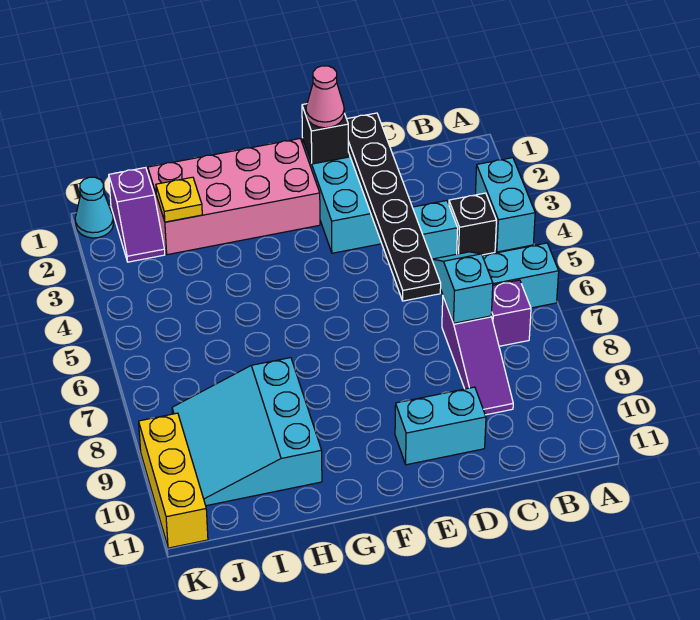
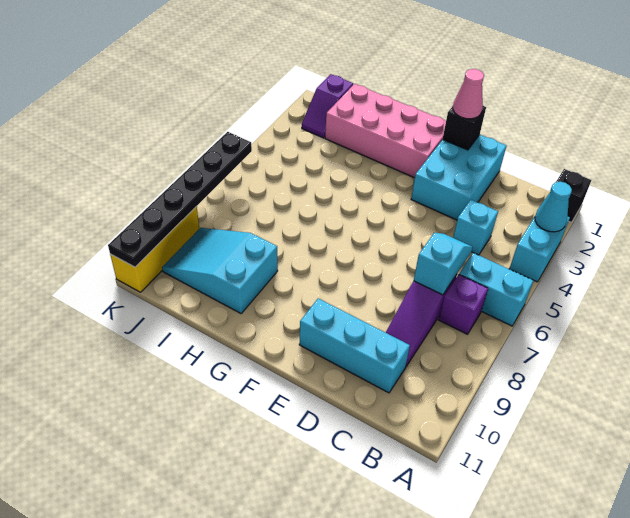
black brick B4 level 1 -> black brick A1 level 1
black plate D1:D6 level 2 -> black plate K6:K11 level 2
cyan brick D10:E10 level 1 -> cyan brick C10:E10 level 1
cyan slope H8:J10 level 1 top H -> cyan slope H9:J10 level 1 top H
yellow plate I2 level 2 -> none
cyan cone K1 level 1 -> cyan cone A3 level 2

